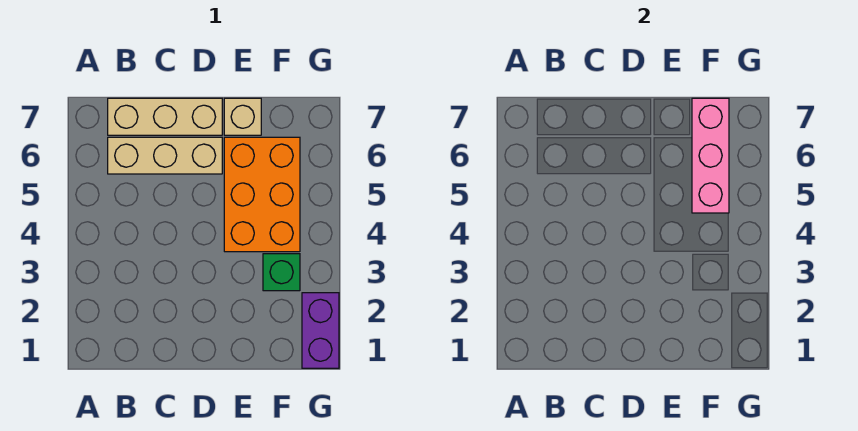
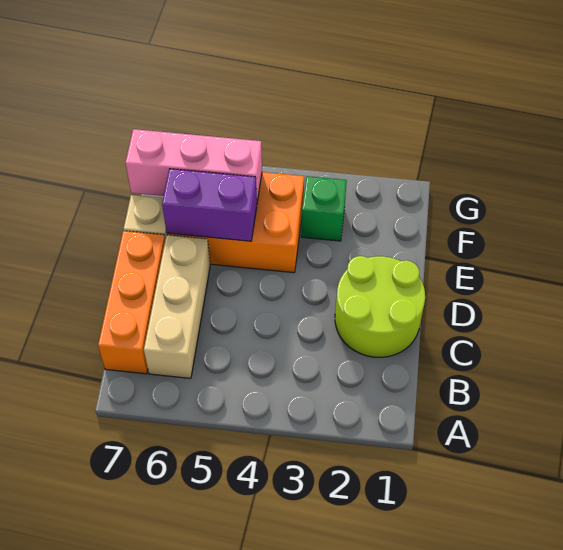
tan brick B7:D7 level 1 -> orange brick B7:D7 level 1
none -> lime round brick C1:D2 level 1
purple brick G1:G2 level 1 -> purple brick E5:E6 level 2

